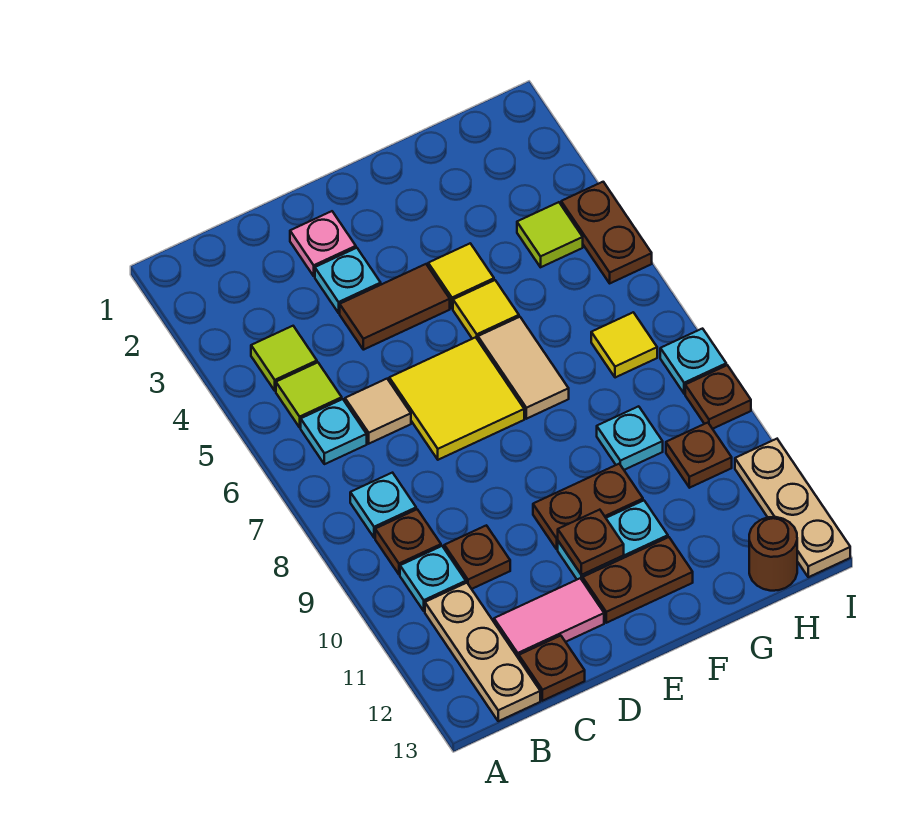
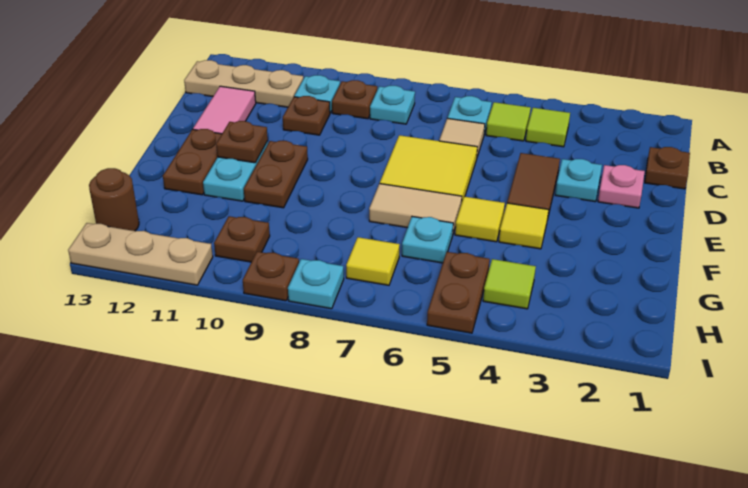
brown plate C13 level 1 -> brown plate C1 level 1
cyan plate G9 level 1 -> cyan plate G6 level 1
brown plate I4:I5 level 1 -> brown plate H5:I5 level 1

